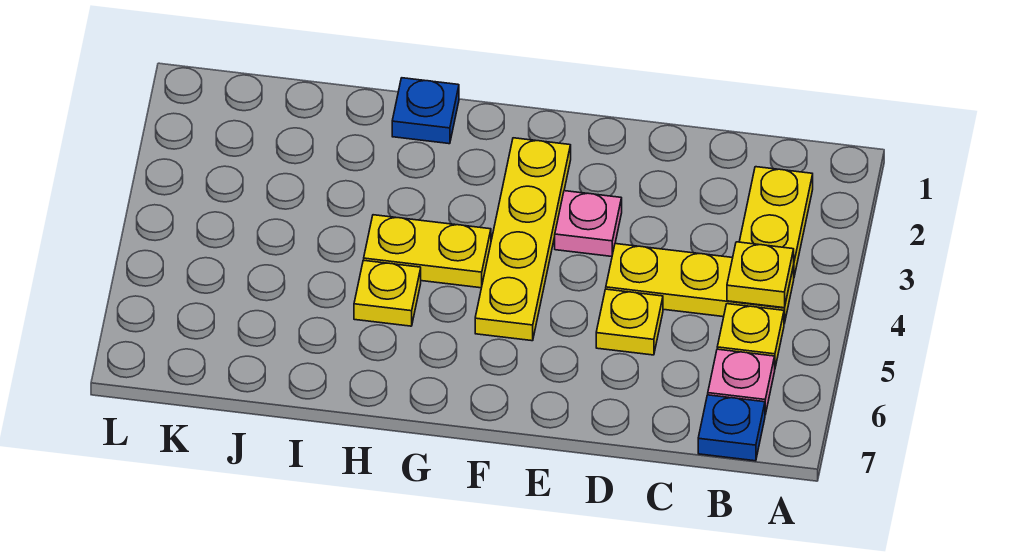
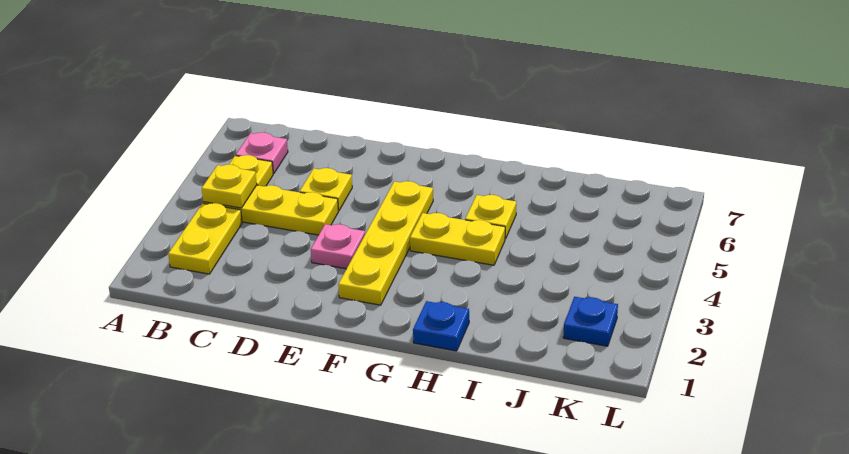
blue plate B7 level 1 -> blue plate K2 level 1

